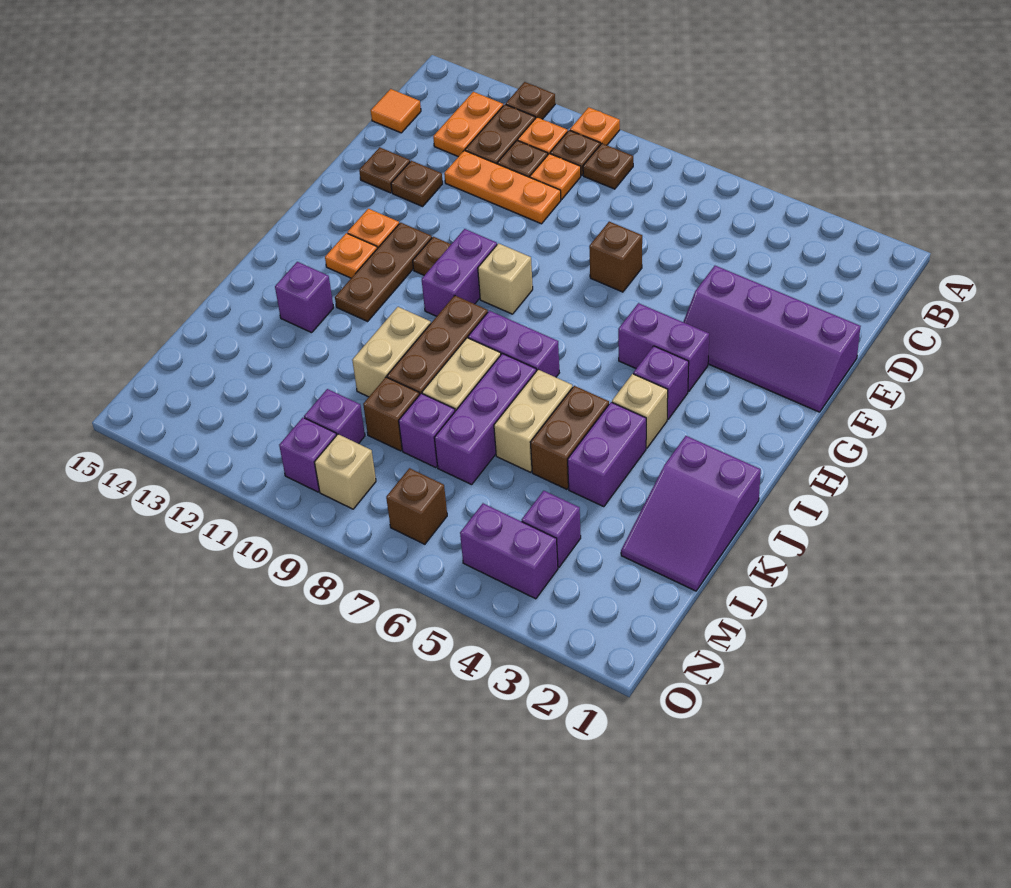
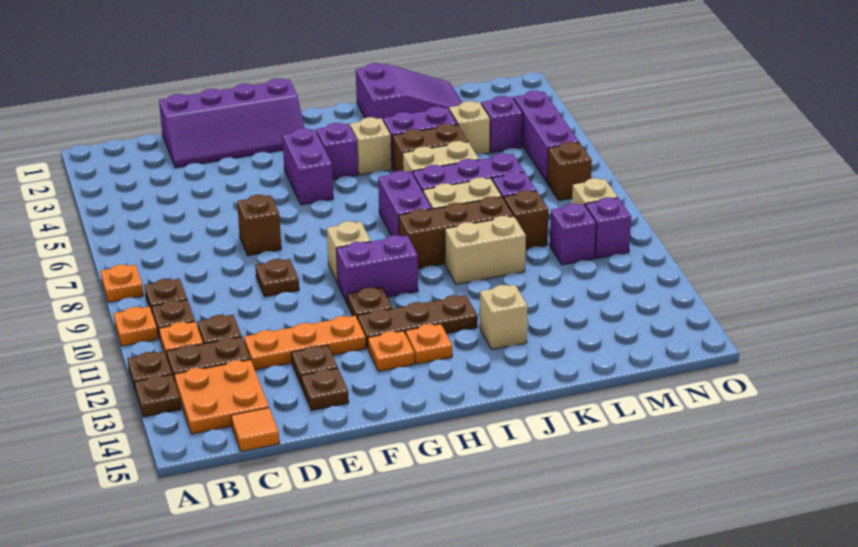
none -> brown plate A13 level 1
orange plate B13:C13 level 1 -> orange plate B13:C14 level 1
orange plate C10 level 1 -> orange plate A8 level 1
orange plate D10:D12 level 1 -> orange plate D12:F12 level 1
purple slope E1:F4 level 1 top E -> purple slope D1:G2 level 1 top 1
none -> brown plate E9 level 1
purple brick J13 level 1 -> tan brick J13 level 1
none -> tan brick L4 level 1
purple brick N4:N5 level 1 -> purple brick N4:N6 level 1

